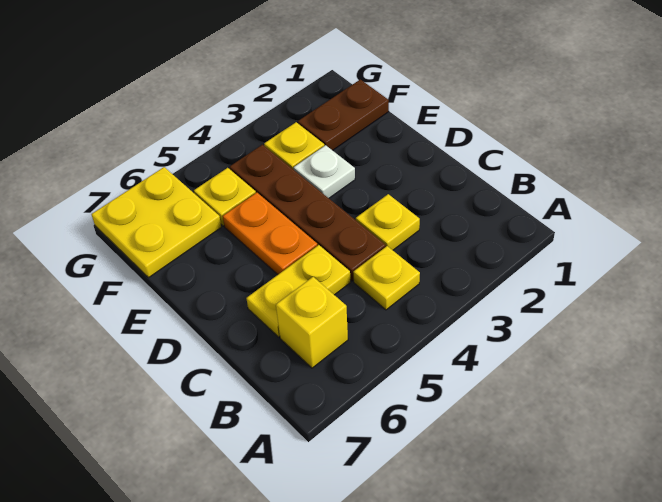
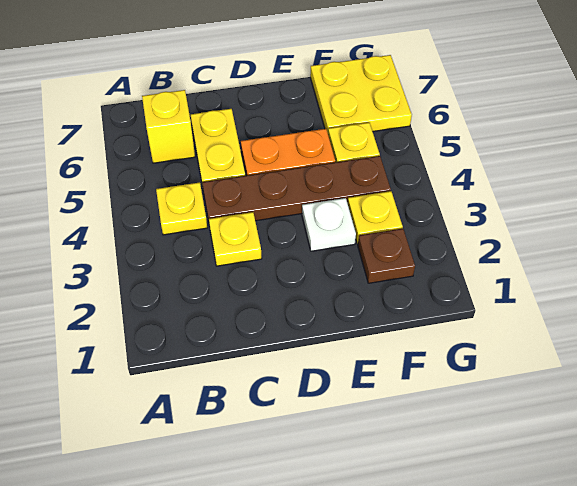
brown plate F1:F2 level 1 -> brown plate F2 level 1

